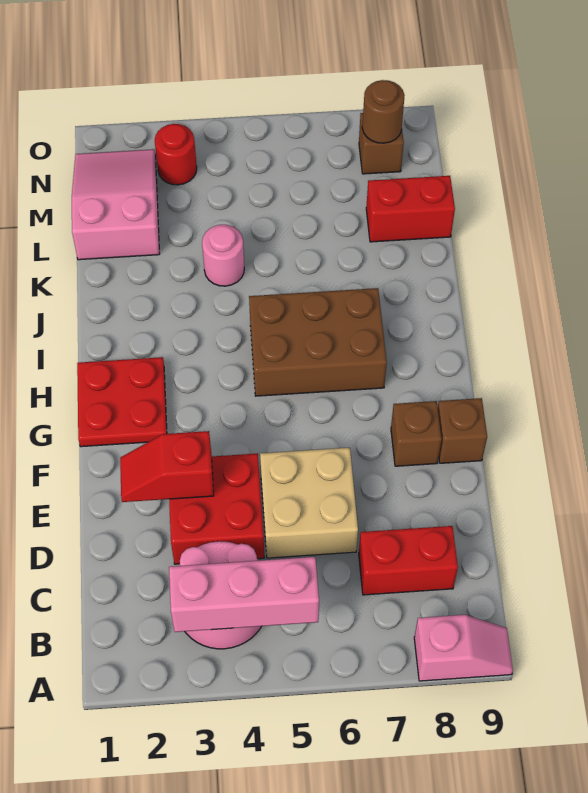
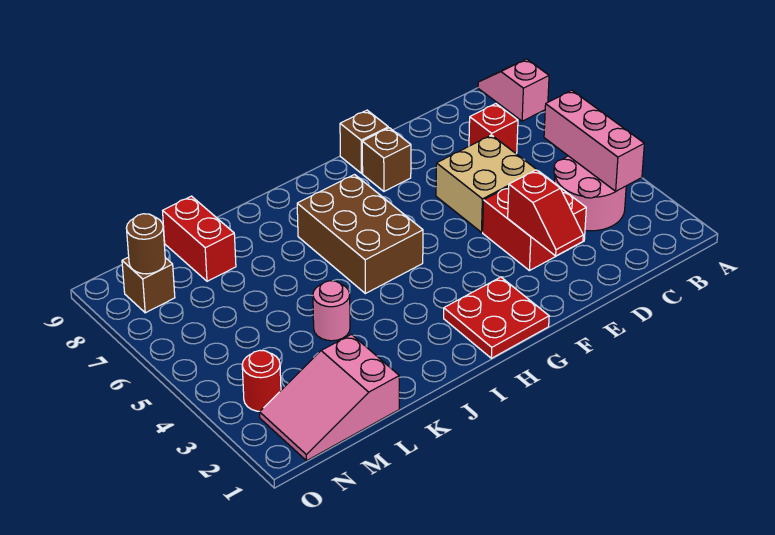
red brick C7:C8 level 1 -> red brick C7 level 1

